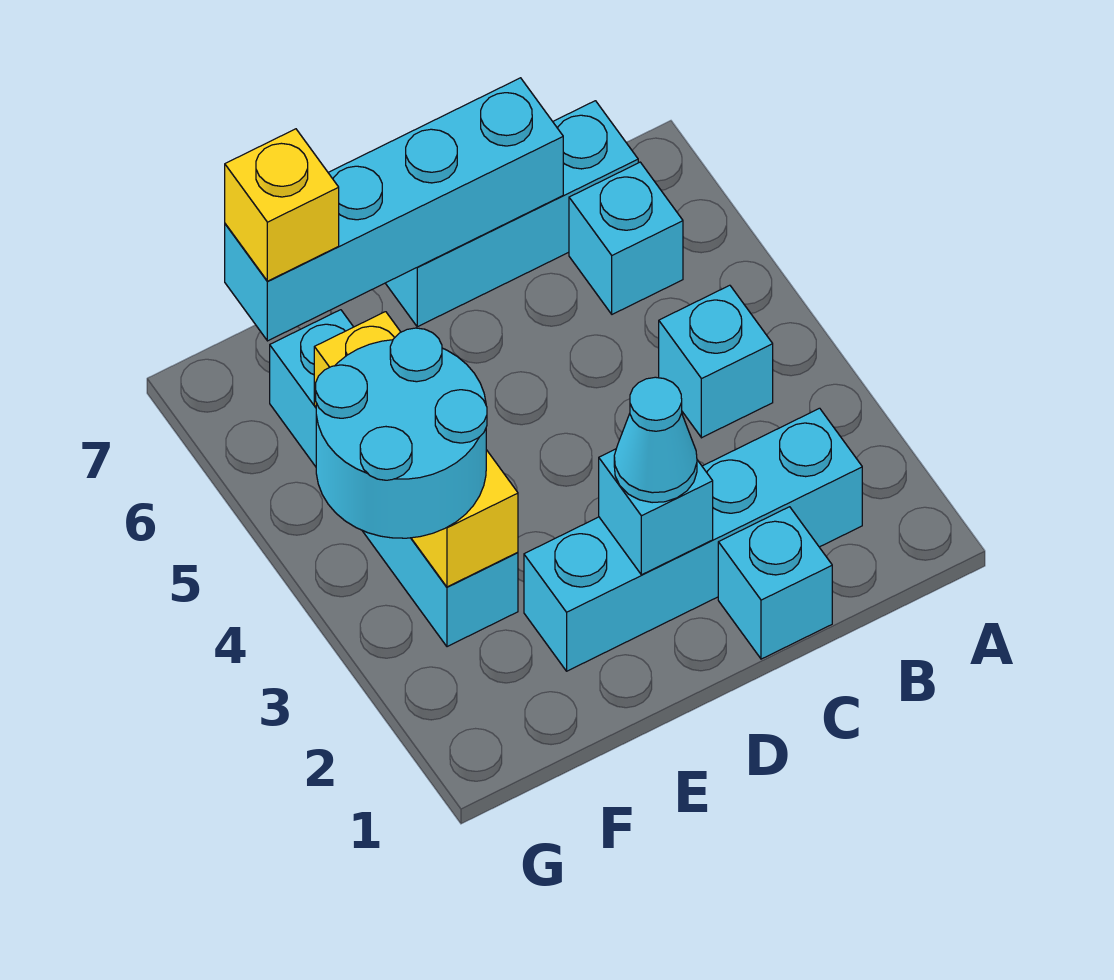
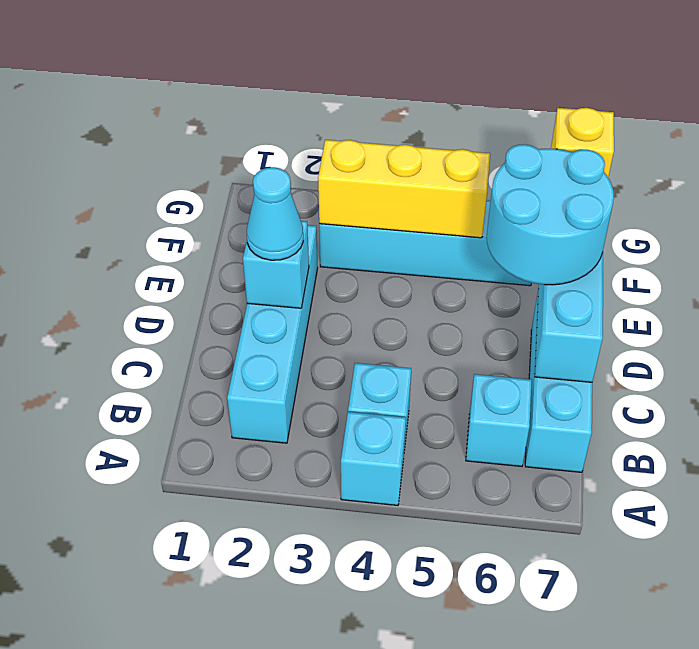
cyan brick C1 level 1 -> cyan brick A4 level 1
cyan round brick F3:G4 level 3 -> cyan round brick D6:E7 level 3

